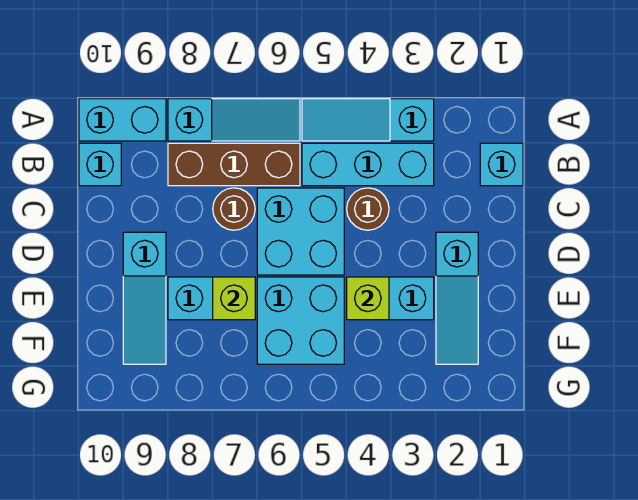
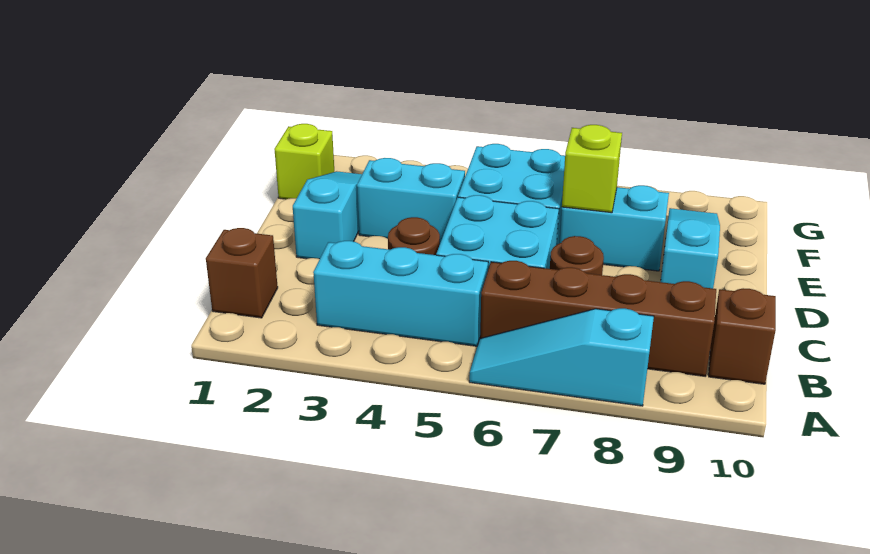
cyan slope A3:A5 level 1 top 3 -> none
cyan brick A9:A10 level 1 -> none
cyan brick B1 level 1 -> brown brick B1 level 1
brown brick B6:B8 level 1 -> brown brick B6:B9 level 1
cyan brick B10 level 1 -> brown brick B10 level 1
lime brick E4 level 2 -> lime brick F1 level 1

